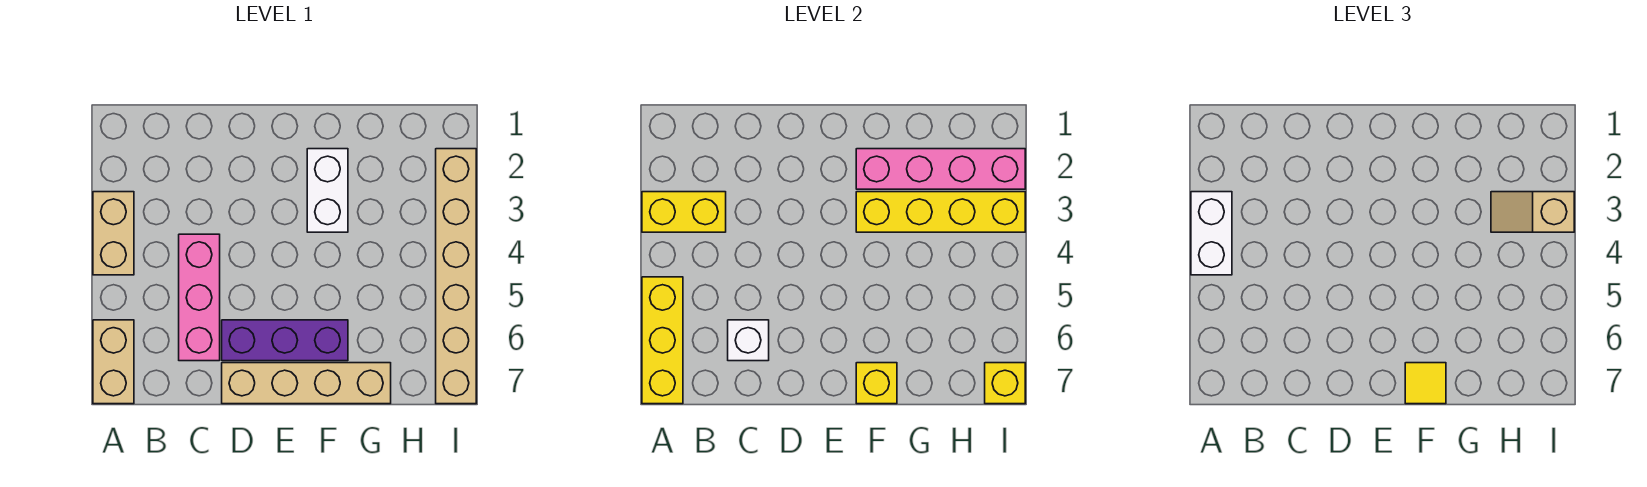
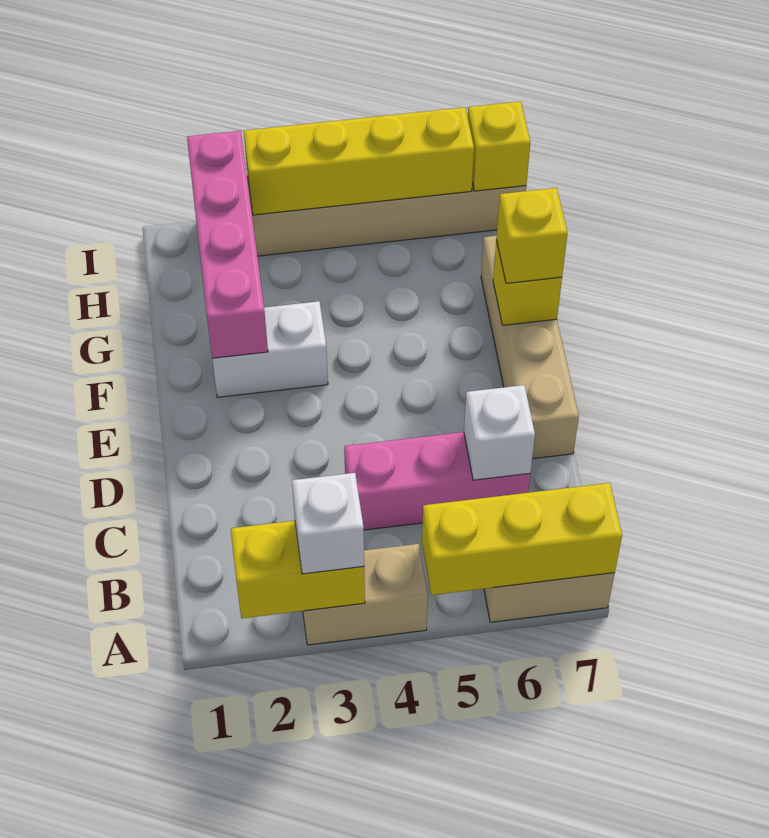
yellow brick A3:B3 level 2 -> yellow brick A2:A3 level 2
white brick A3:A4 level 3 -> white brick A3 level 3
purple brick D6:F6 level 1 -> none
yellow brick F3:I3 level 2 -> yellow brick I3:I6 level 2
yellow tile F7 level 3 -> yellow brick F7 level 3
tan slope H3:I3 level 3 top I -> none

